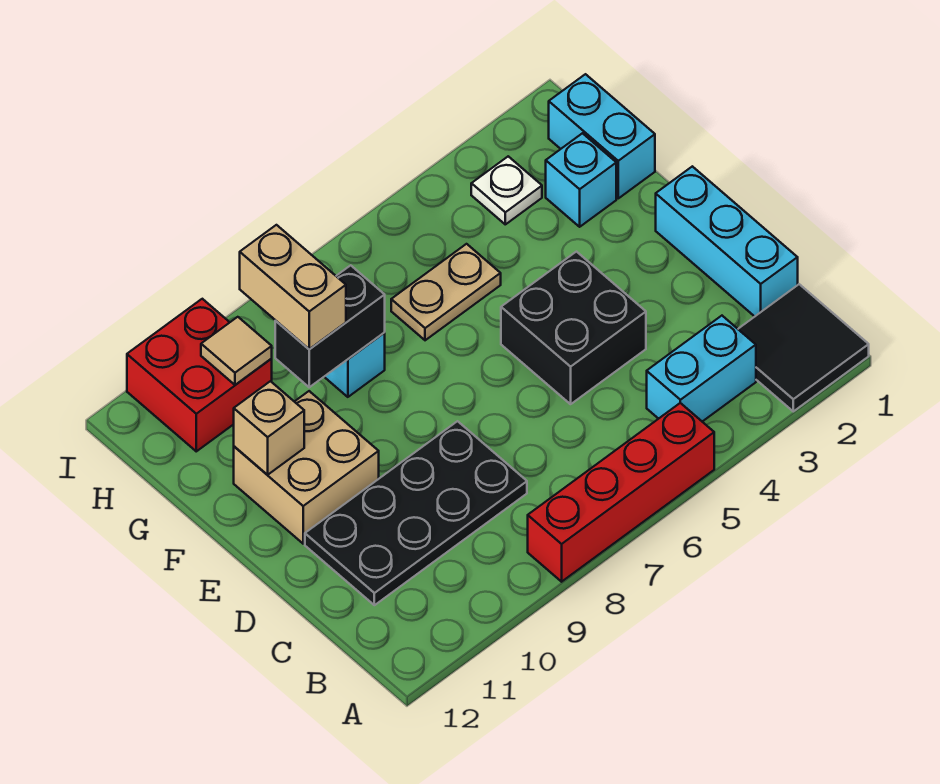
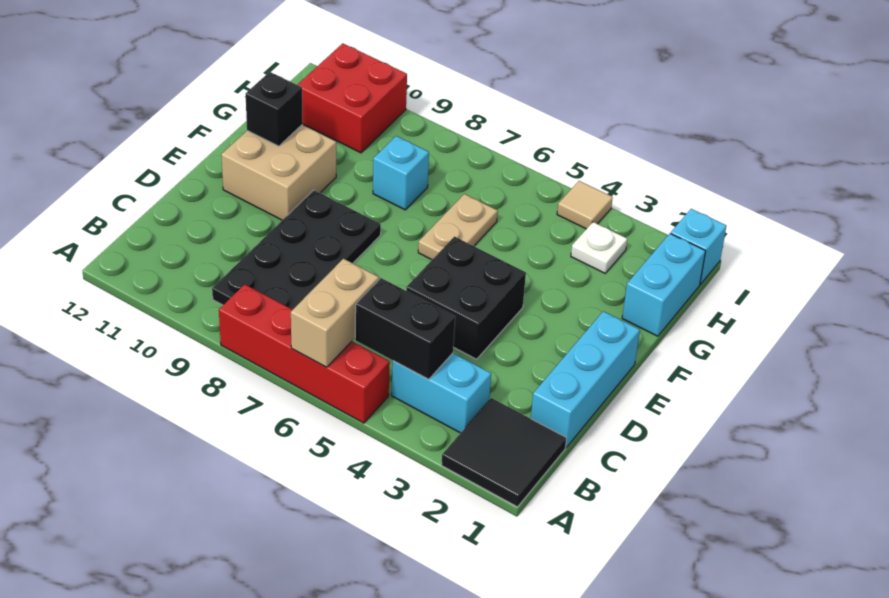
black plate C8:D11 level 1 -> black plate B8:E9 level 1
tan brick F11 level 2 -> black brick F11 level 2
cyan brick G2 level 1 -> cyan brick I1 level 1
tan plate G5:G6 level 1 -> tan plate F6:G6 level 1
black brick G8:G9 level 2 -> black brick B4:B5 level 2
tan brick G9:H9 level 3 -> tan brick A6:B6 level 2
tan tile H10 level 2 -> tan tile I4 level 1

